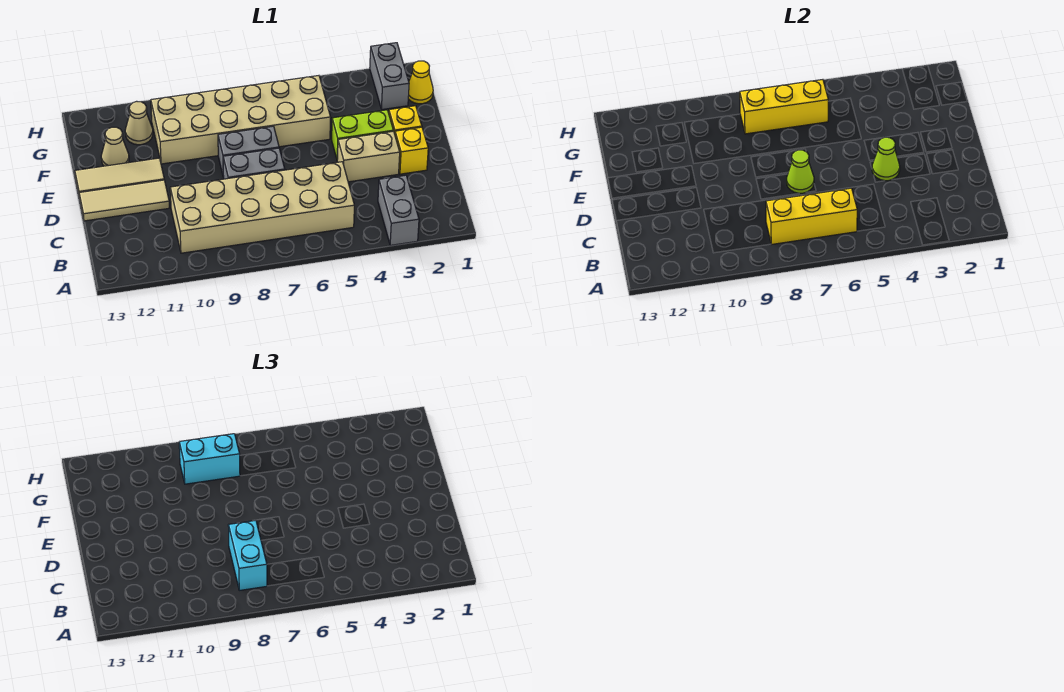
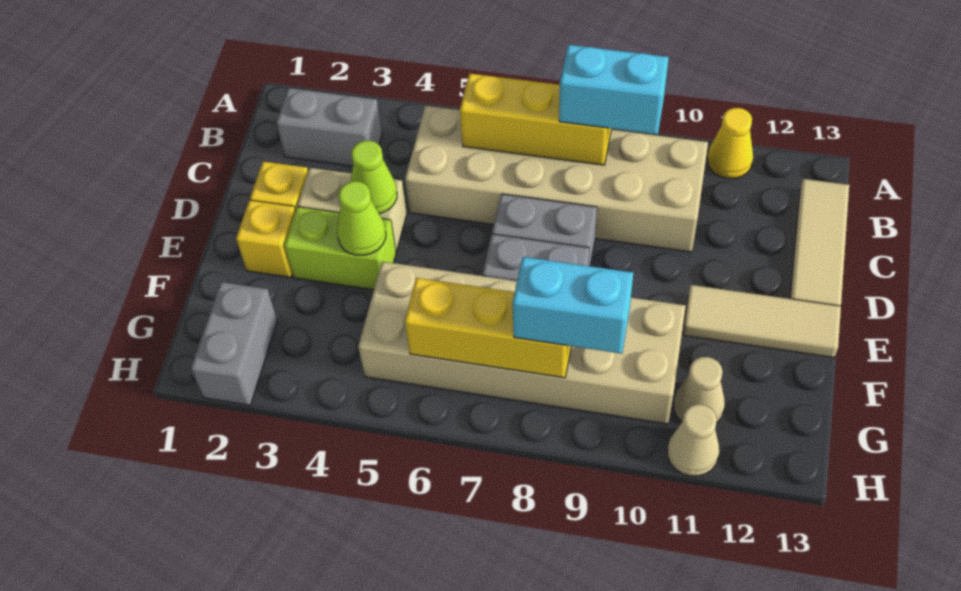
grey brick A3:B3 level 1 -> grey brick B2:B3 level 1
cyan brick B8:C8 level 3 -> cyan brick B8:B9 level 3
lime cone D7 level 2 -> lime cone E4 level 2
tan tile D11:D13 level 1 -> tan tile B13:D13 level 1
tan cone F12 level 1 -> tan cone H11 level 1
yellow cone G1 level 1 -> yellow cone A11 level 1

